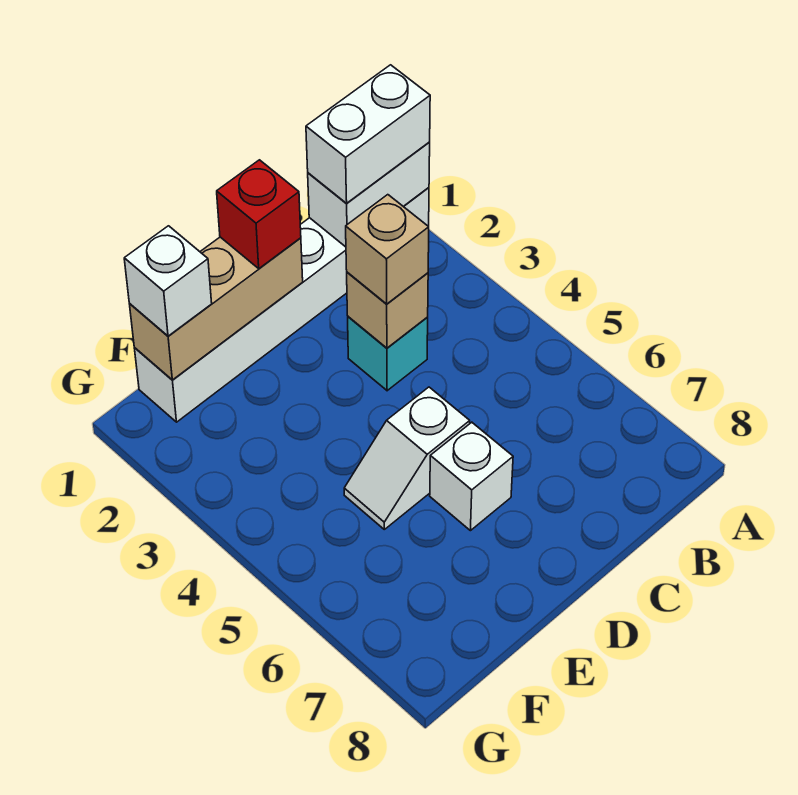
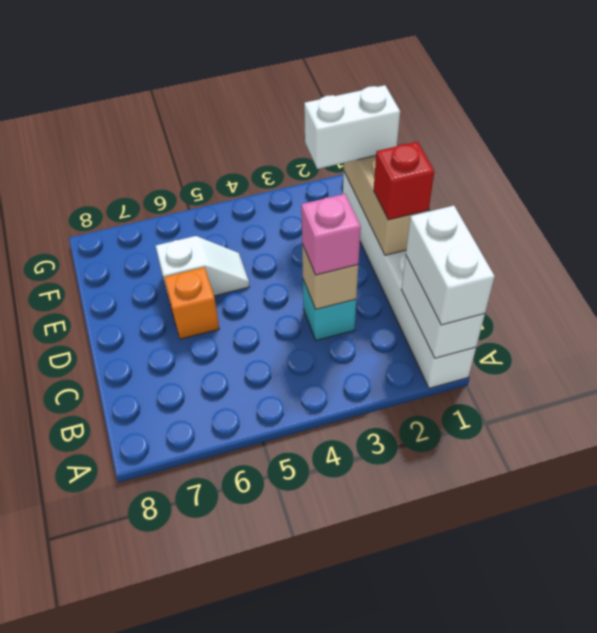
tan brick C3 level 3 -> pink brick C3 level 3
white slope D5:E5 level 1 top D -> white slope E5:E6 level 1 top 6
white brick D6 level 1 -> orange brick D6 level 1
white brick F1 level 3 -> white brick F1:F2 level 3

